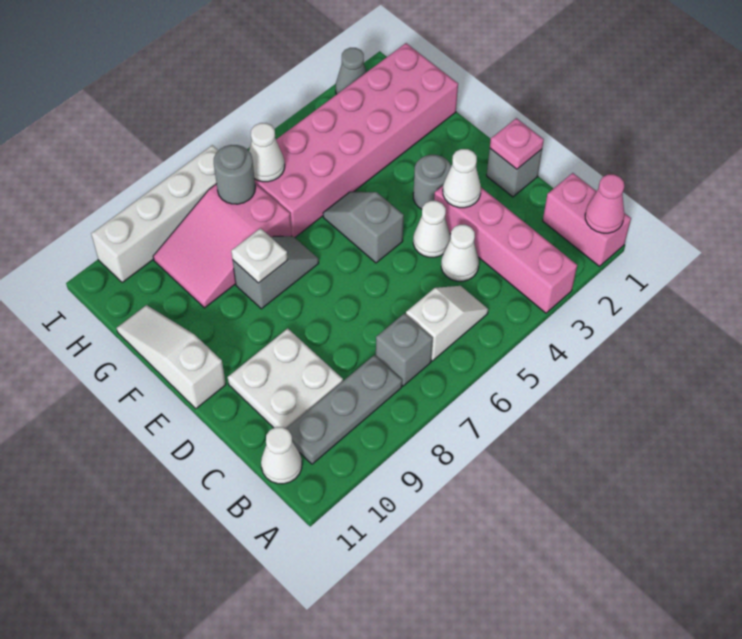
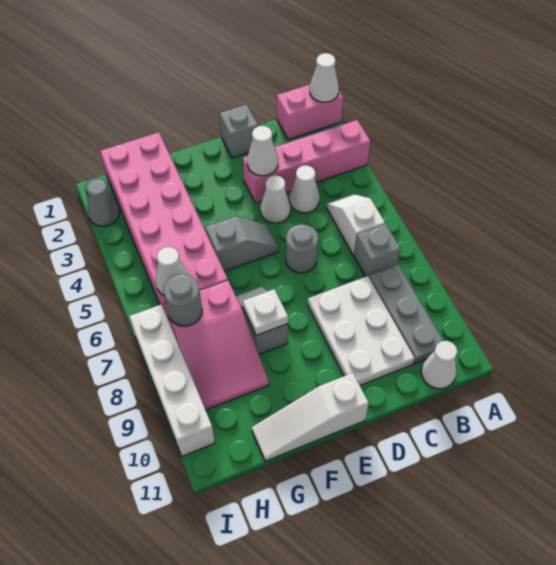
pink cone A1 level 2 -> white cone A1 level 2
white plate C9:D10 level 1 -> white plate C8:D10 level 1
pink plate D1 level 2 -> none
grey round brick E3 level 1 -> grey round brick D6 level 1
grey slope E5:F5 level 1 top E -> grey slope E5:F5 level 1 top F

